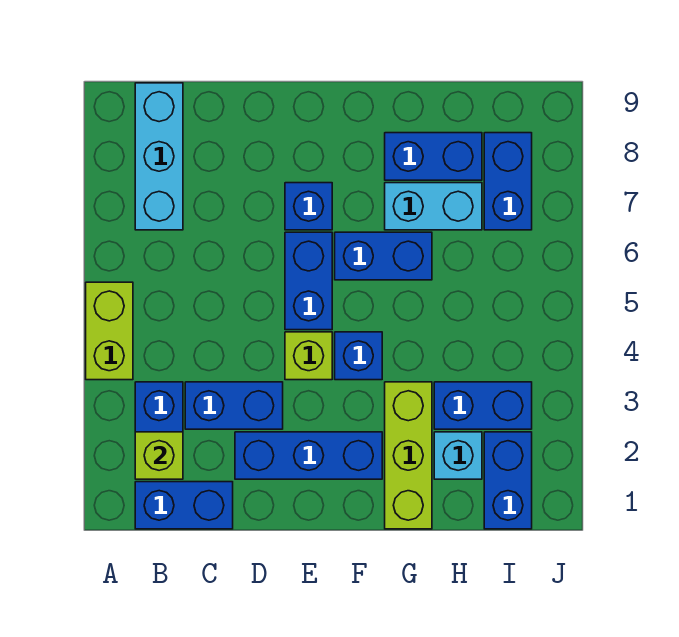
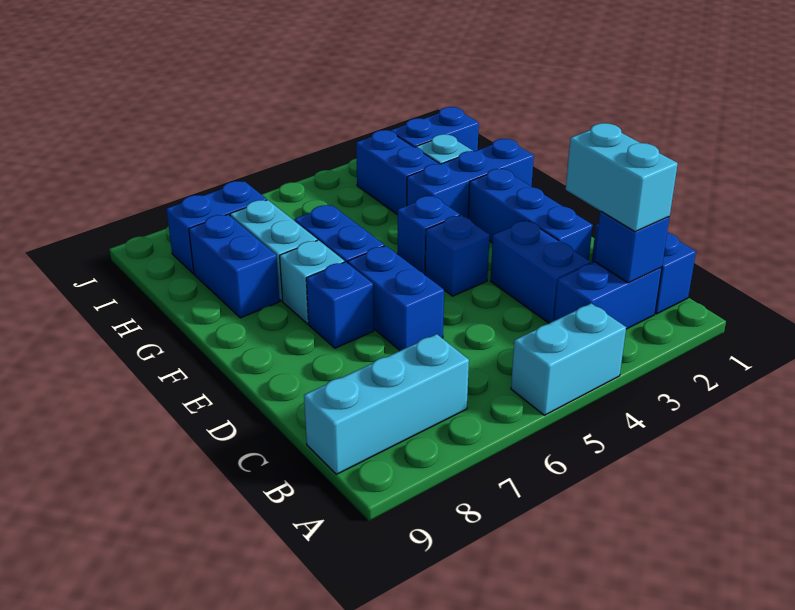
lime brick A4:A5 level 1 -> cyan brick A4:A5 level 1
lime brick B2 level 2 -> blue brick B2 level 2
none -> cyan brick B2:C2 level 3
lime brick E4 level 1 -> blue brick E4 level 1
blue brick E5:E6 level 1 -> blue brick D6:E6 level 1
none -> cyan brick F7 level 1
lime brick G1:G3 level 1 -> blue brick G1:G3 level 1

